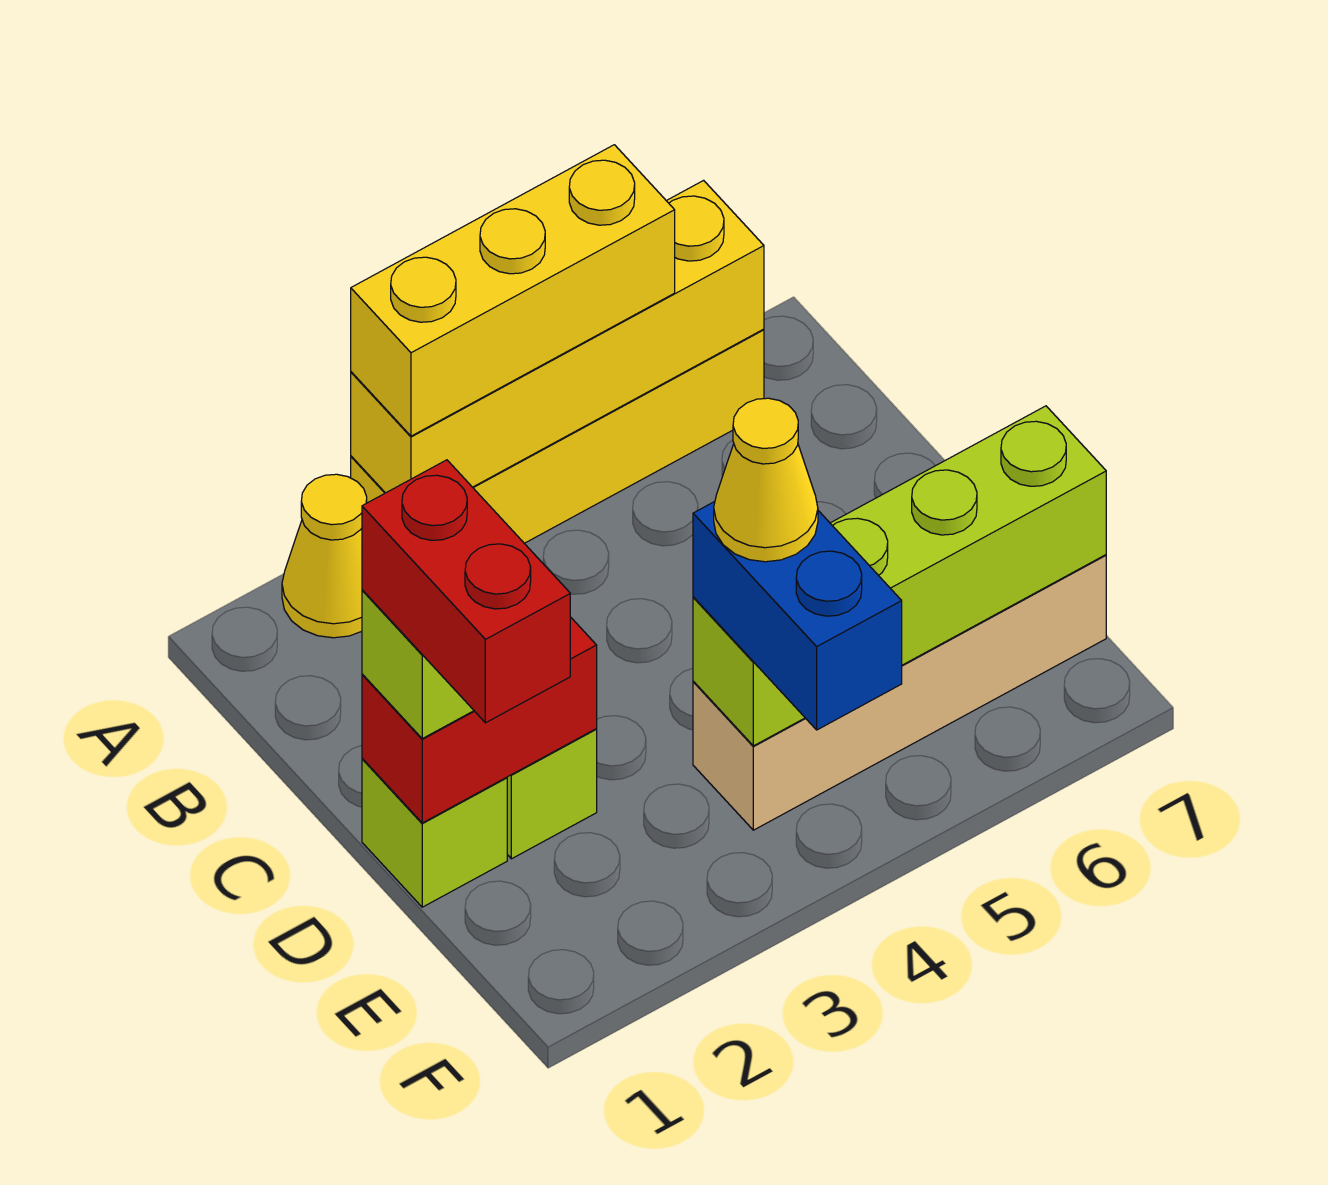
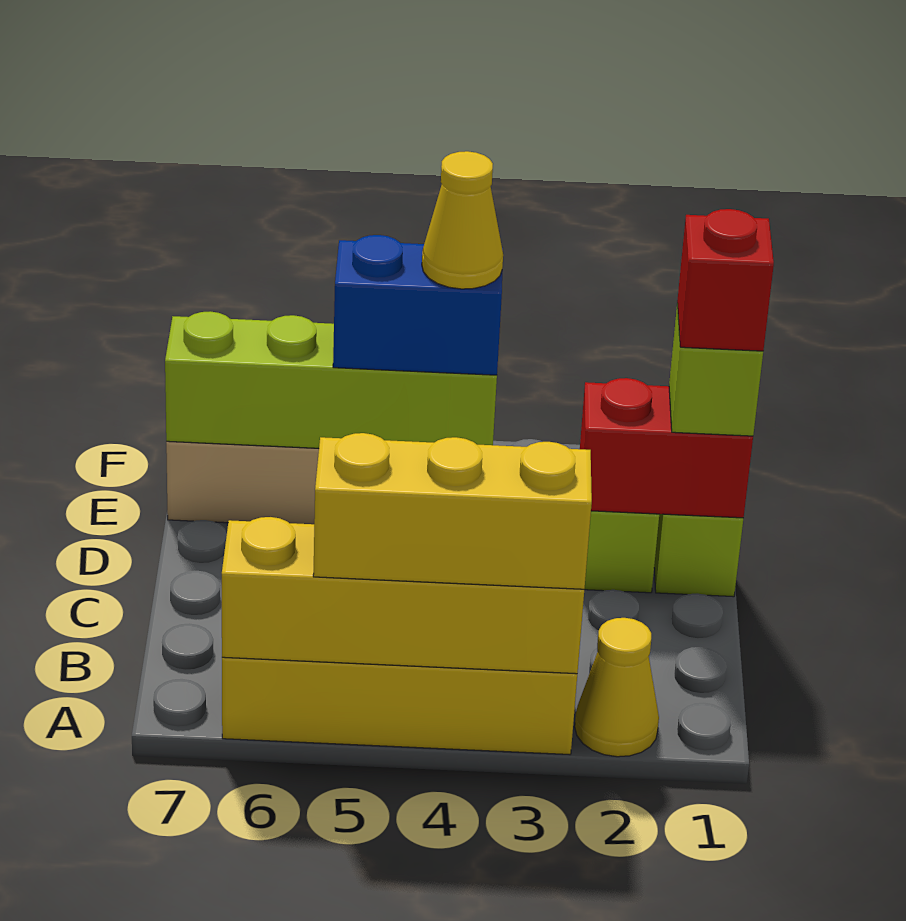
red brick D1:E1 level 4 -> red brick D1 level 4
blue brick E4:F4 level 3 -> blue brick E4:E5 level 3

